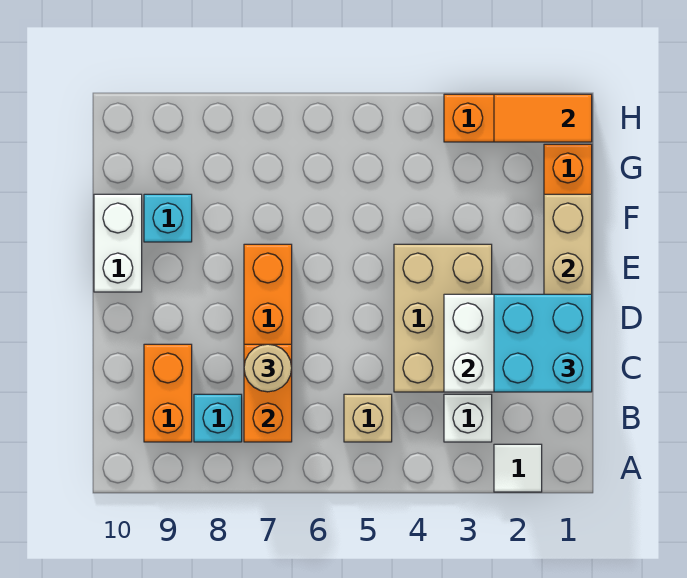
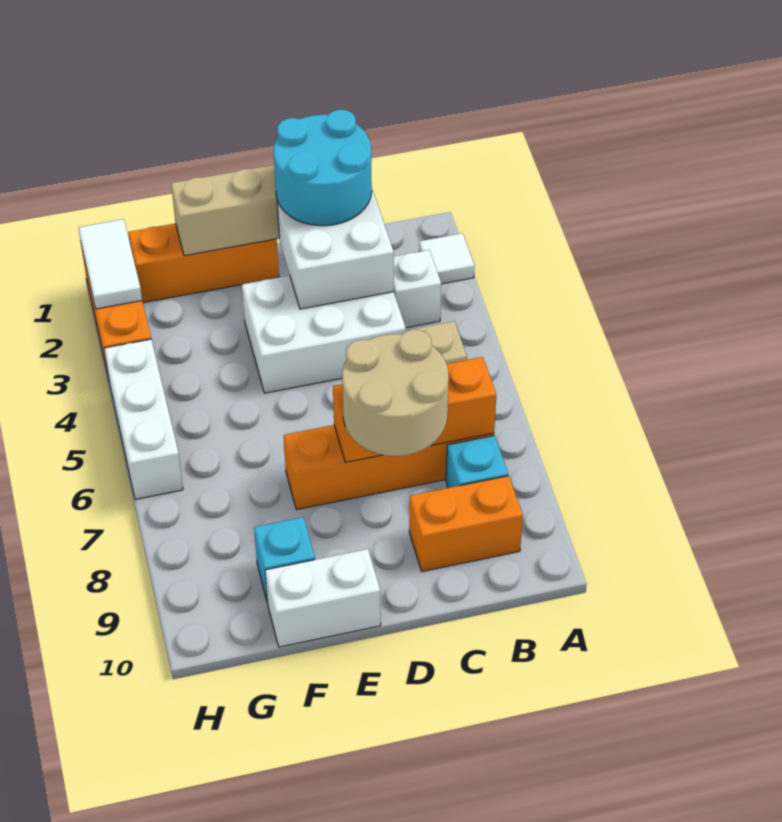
orange brick B7:C7 level 2 -> orange brick B7:D7 level 2
cyan brick C1:D2 level 3 -> cyan round brick C1:D2 level 3
tan brick C3:E4 level 1 -> white brick C3:E4 level 1
tan round brick C7 level 3 -> tan round brick C7:D8 level 3
orange tile H1:H2 level 2 -> white tile H1:H2 level 2
none -> white brick H4:H6 level 1

